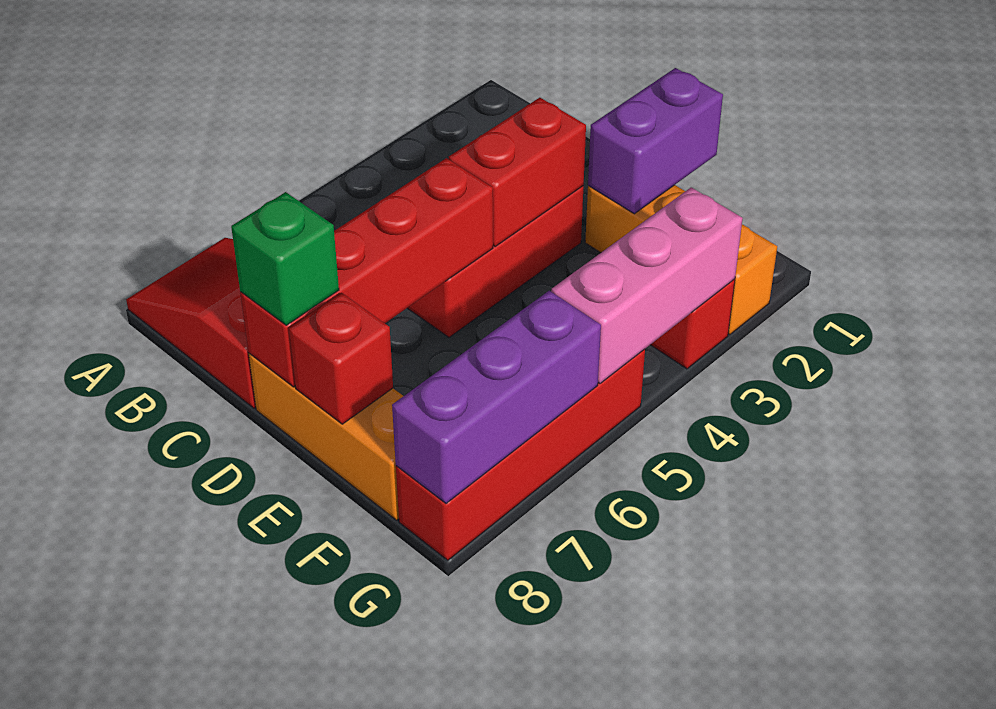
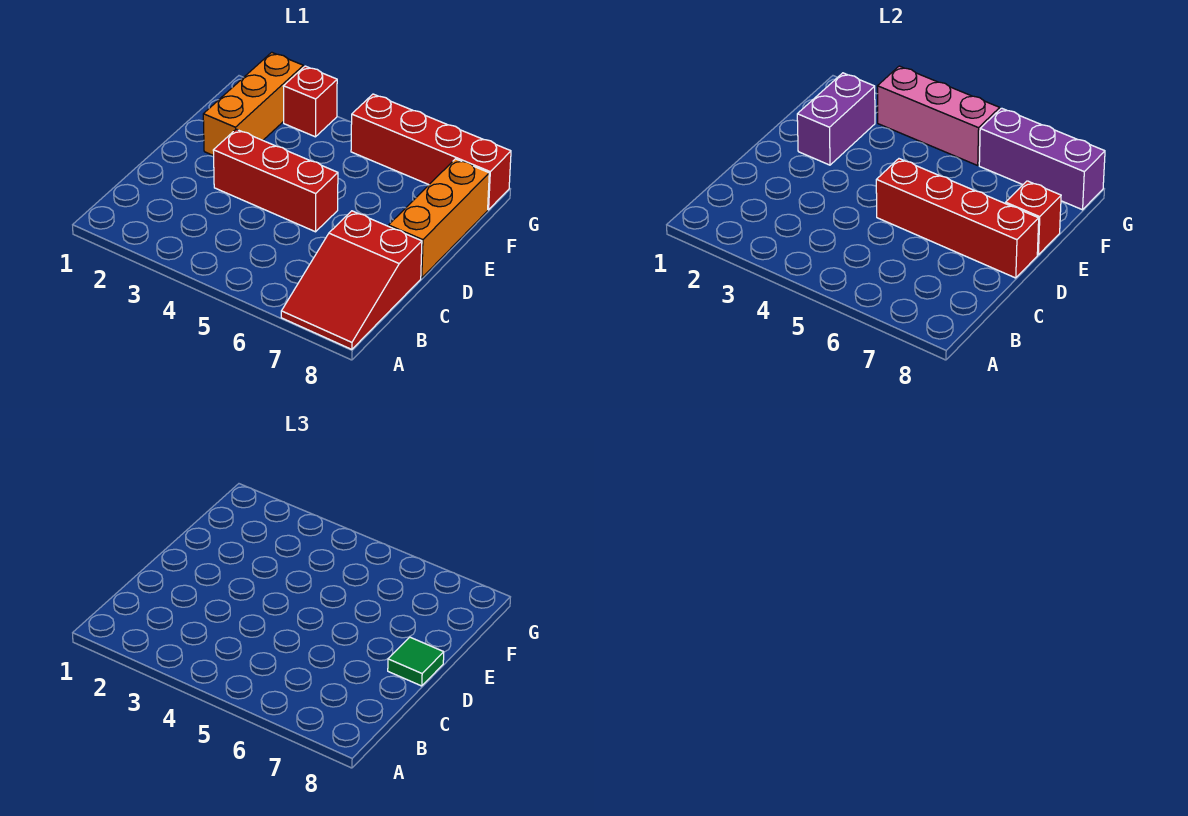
red brick D3:D4 level 2 -> none
green brick D8 level 3 -> green tile D8 level 3
purple brick E1:E2 level 2 -> purple brick E2:F2 level 2

